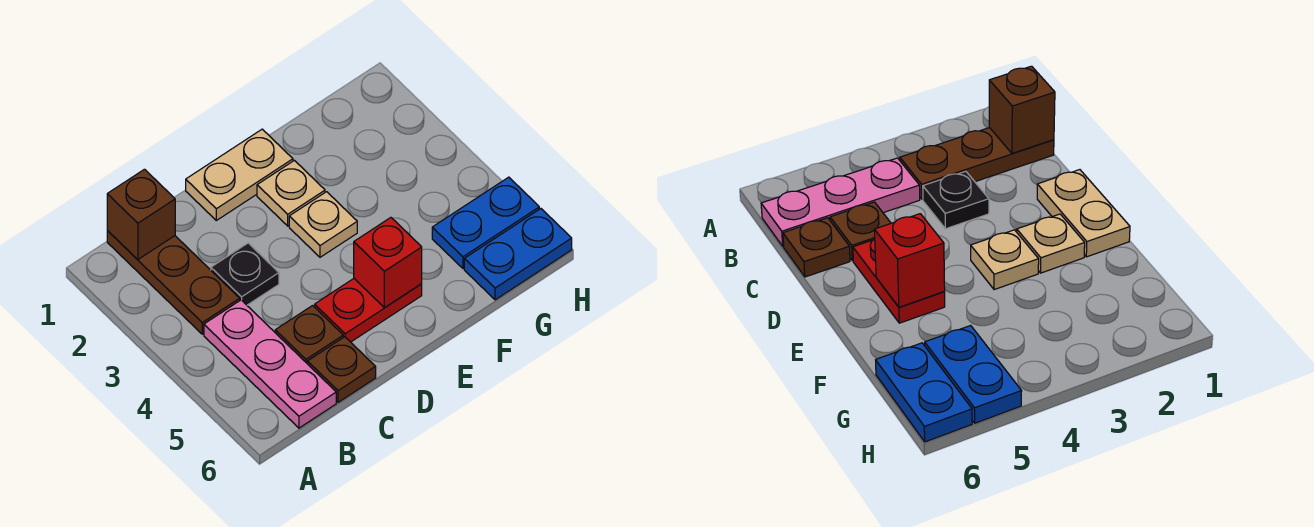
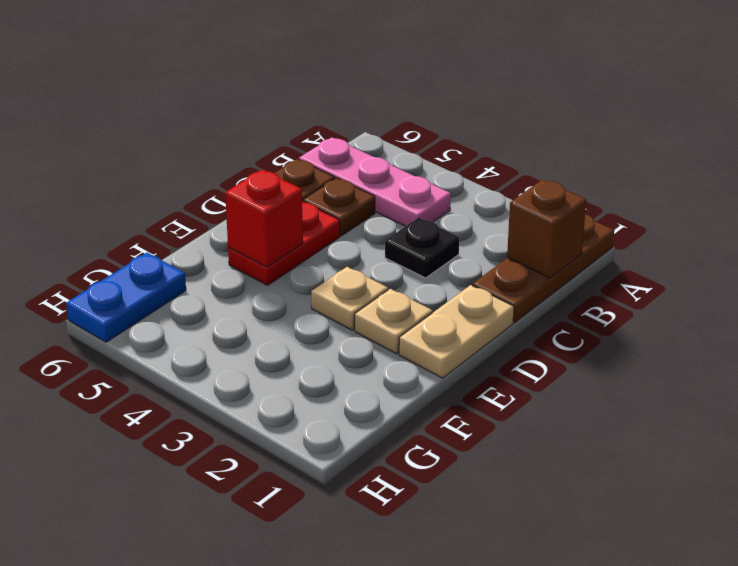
brown plate B1:B3 level 1 -> brown plate A1:C1 level 1
blue plate G5:H5 level 1 -> none

